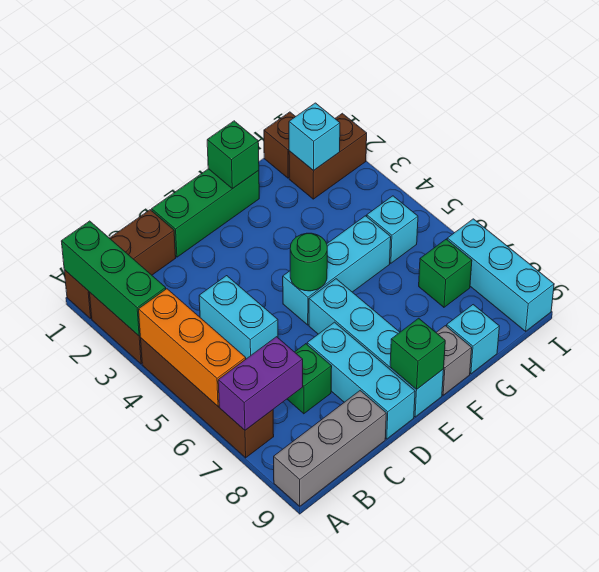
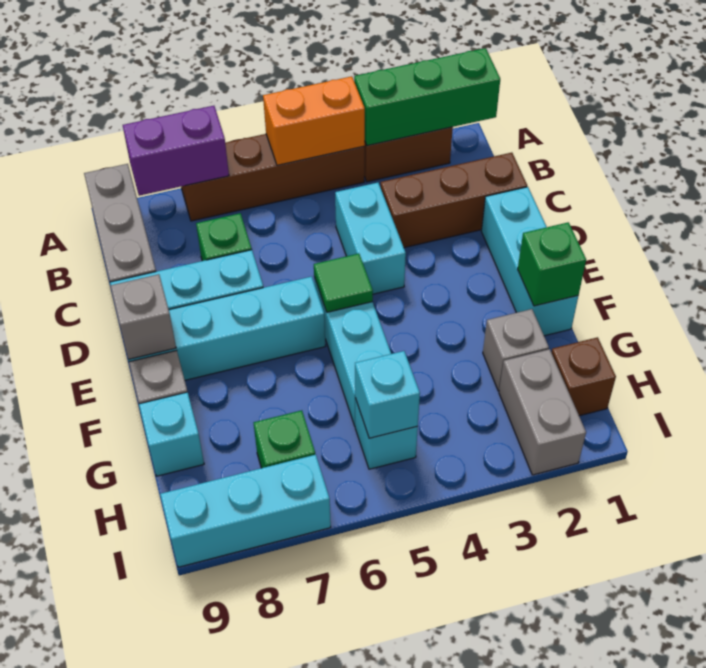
brown brick A1:C1 level 1 -> brown brick C1:C3 level 1
orange brick A4:A6 level 2 -> orange brick A4:A5 level 2
purple brick A7:B7 level 2 -> purple brick A7:A8 level 2
cyan brick C4:C5 level 1 -> cyan brick C4:D4 level 1
green brick D1:F1 level 1 -> cyan brick D1:F1 level 1
green round brick E5 level 2 -> green tile E5 level 2
green brick E9 level 2 -> grey brick E9 level 2
none -> grey brick G2 level 1
brown brick H2:I2 level 1 -> grey brick H2:I2 level 1
cyan brick H2 level 2 -> cyan brick H5 level 2

